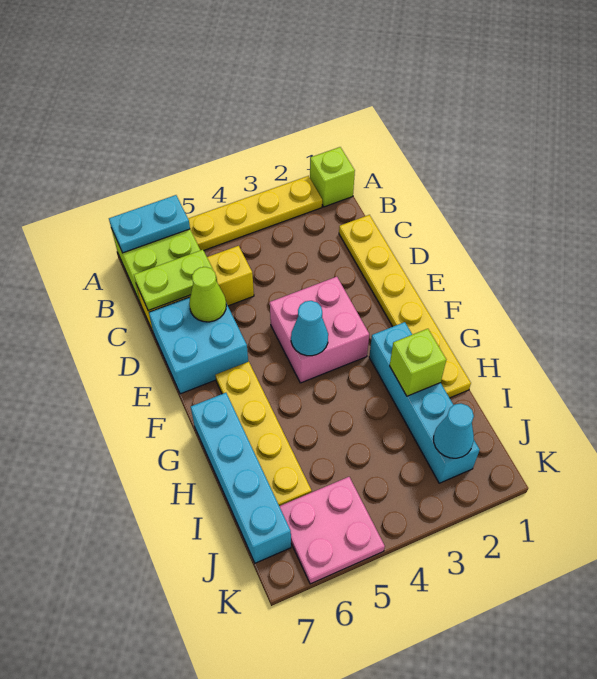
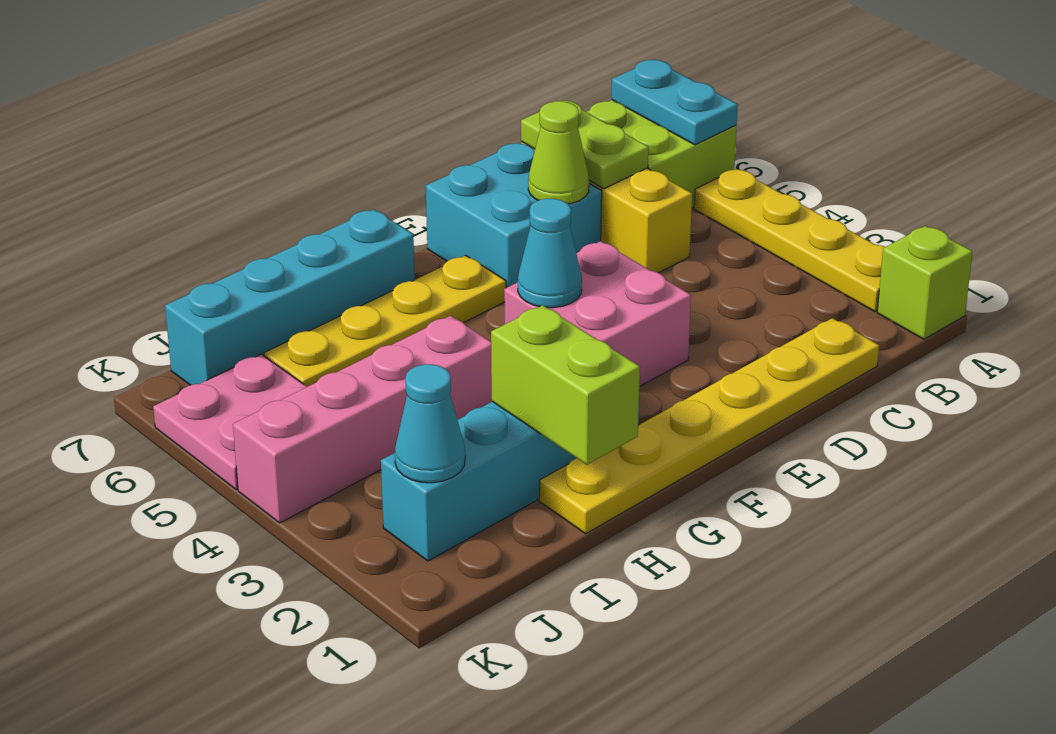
lime brick H2 level 2 -> lime brick H1:H2 level 2
none -> pink brick H4:K4 level 1

